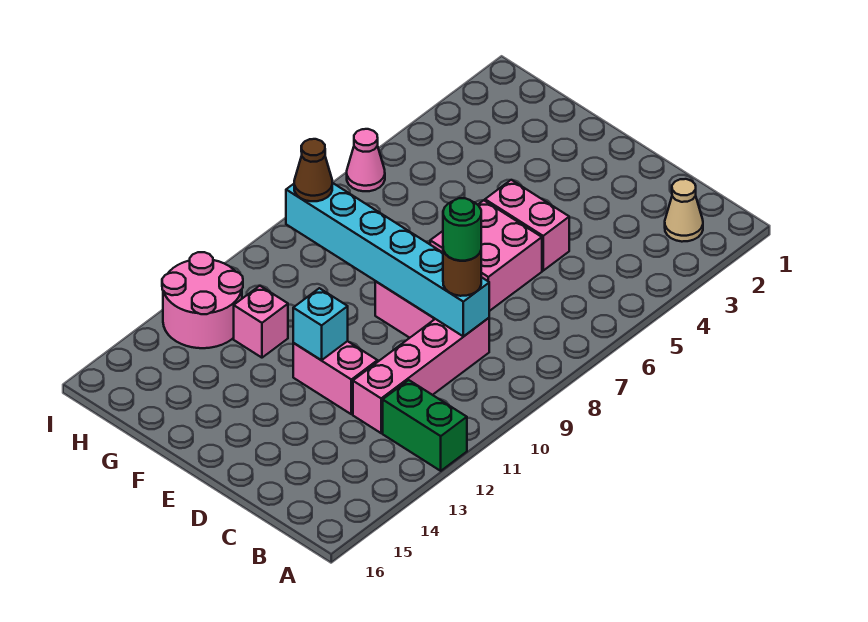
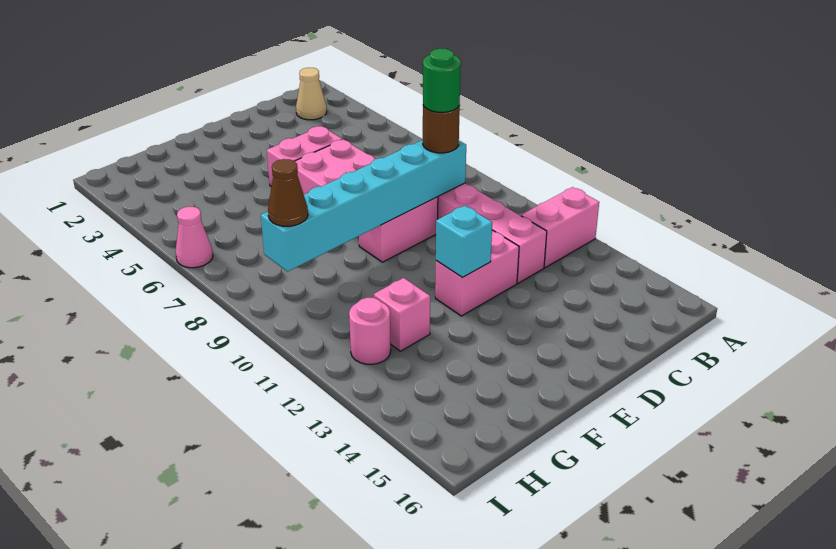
green brick A12:B12 level 1 -> pink brick A12:B12 level 1
pink round brick H12:I13 level 1 -> pink round brick H12 level 1

